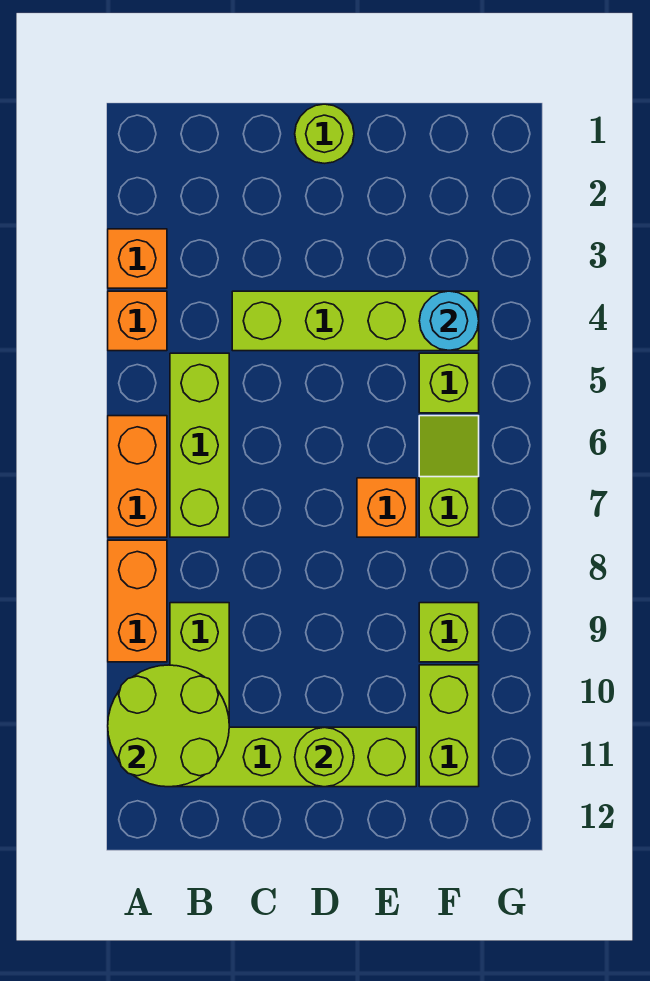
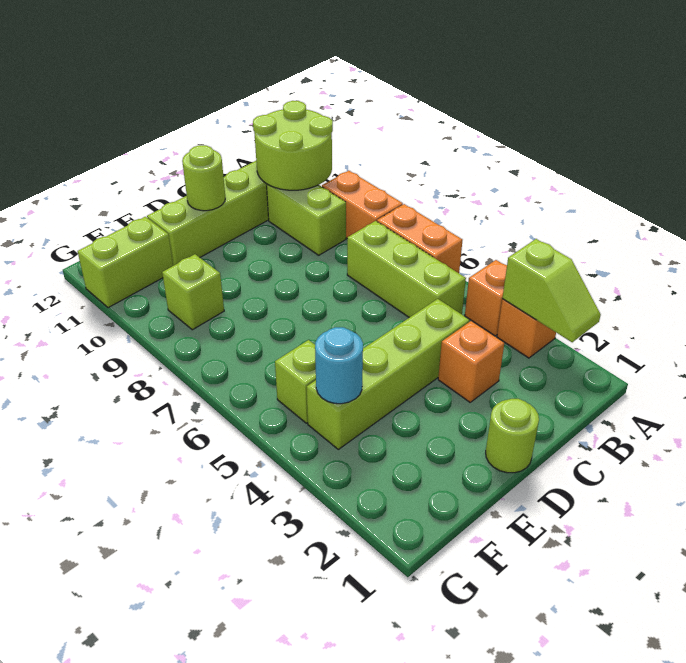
orange brick E7 level 1 -> orange brick C3 level 1
lime slope F6:F7 level 1 top 7 -> lime slope A2:A3 level 2 top 3
lime brick F10:F11 level 1 -> lime brick F11:G11 level 1

